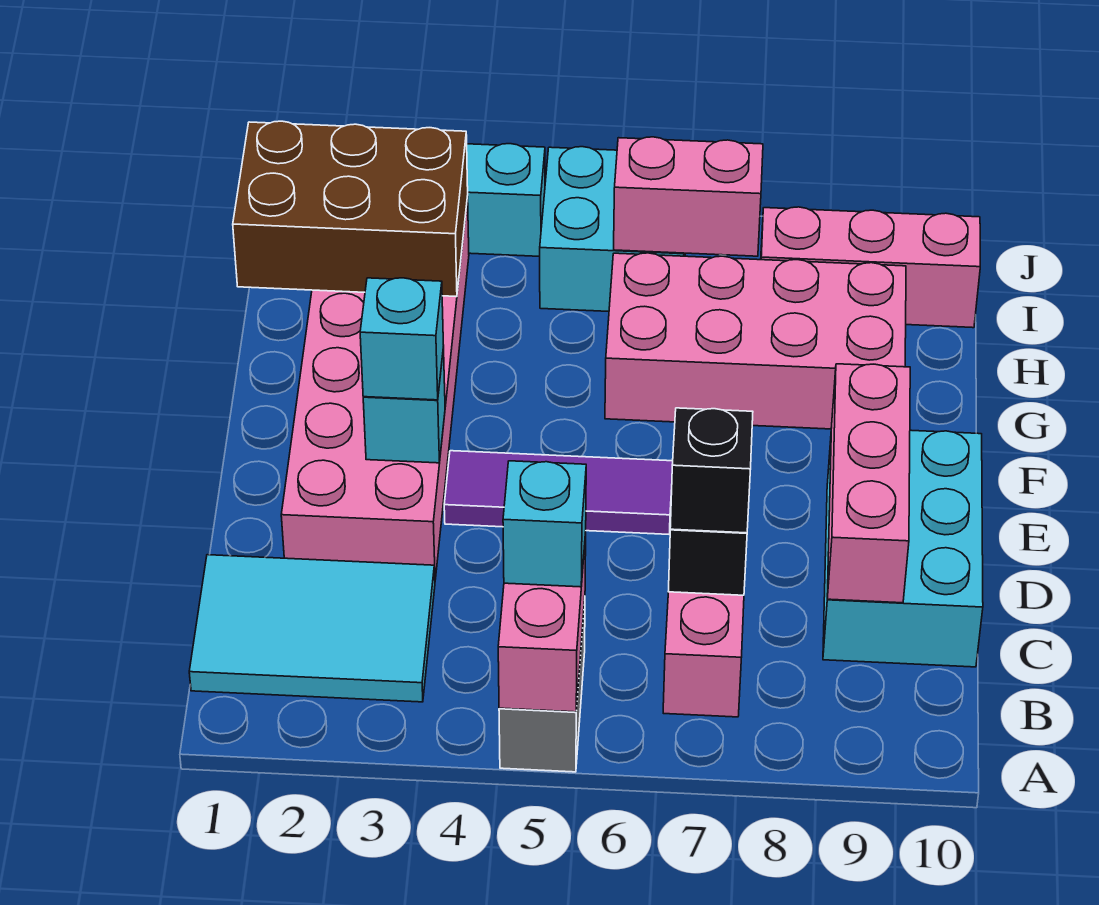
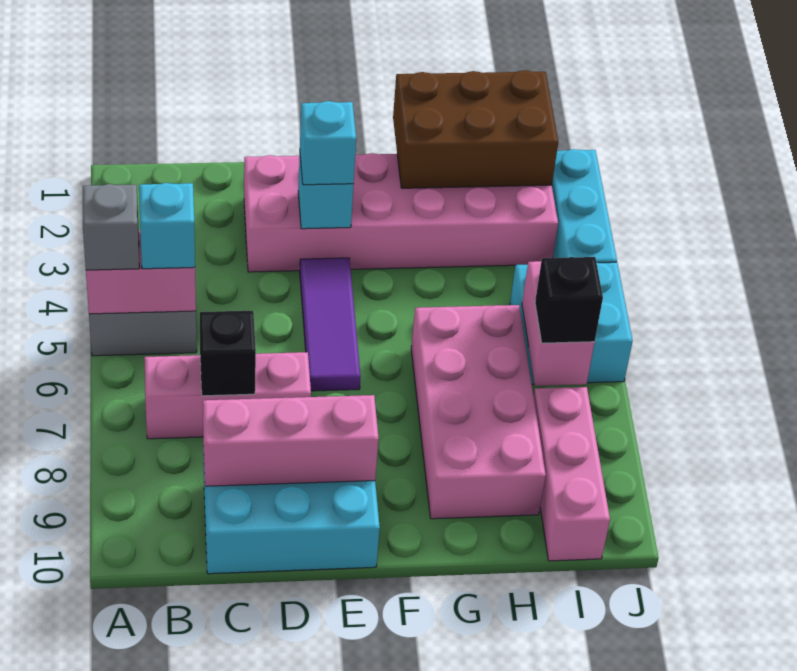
none -> grey brick A5 level 3
cyan tile B1:C3 level 1 -> none
black brick C7 level 3 -> black brick I7 level 3
brown brick H1:I3 level 2 -> brown brick G1:I2 level 2

